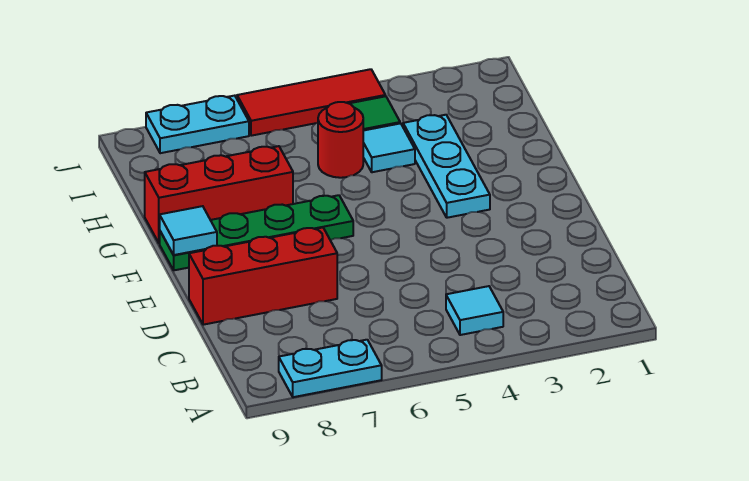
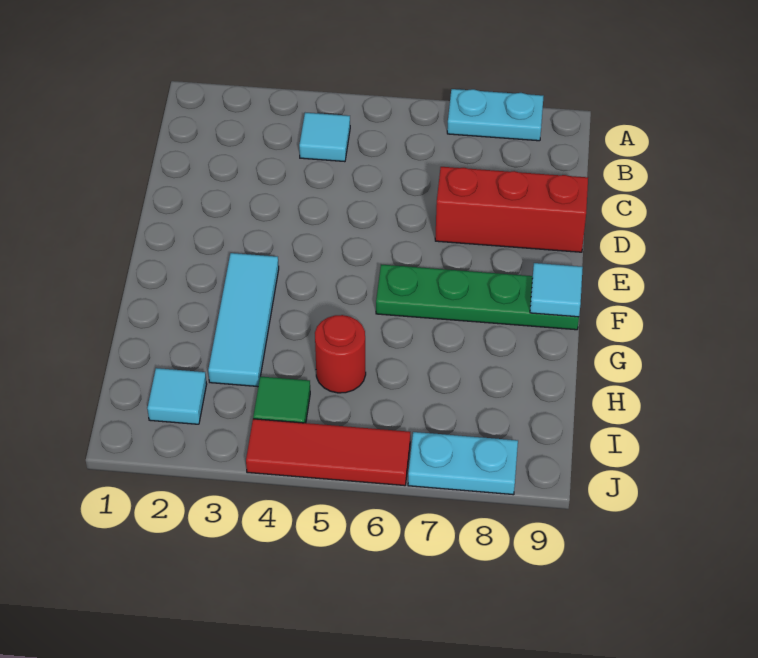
cyan plate F3:H3 level 1 -> cyan tile F3:H3 level 1
red brick G7:G9 level 1 -> none
cyan tile H4 level 1 -> cyan tile I2 level 1

